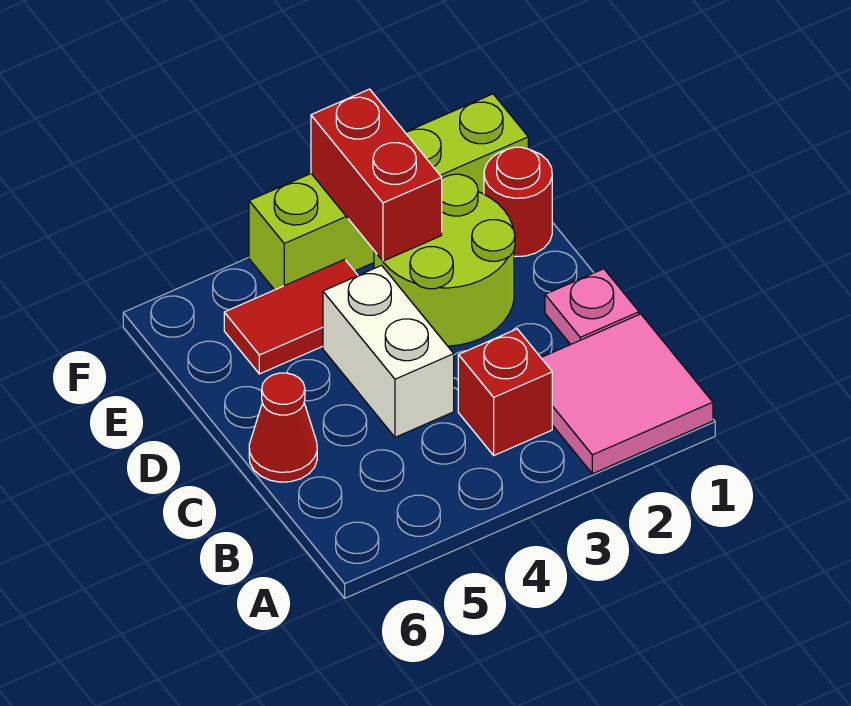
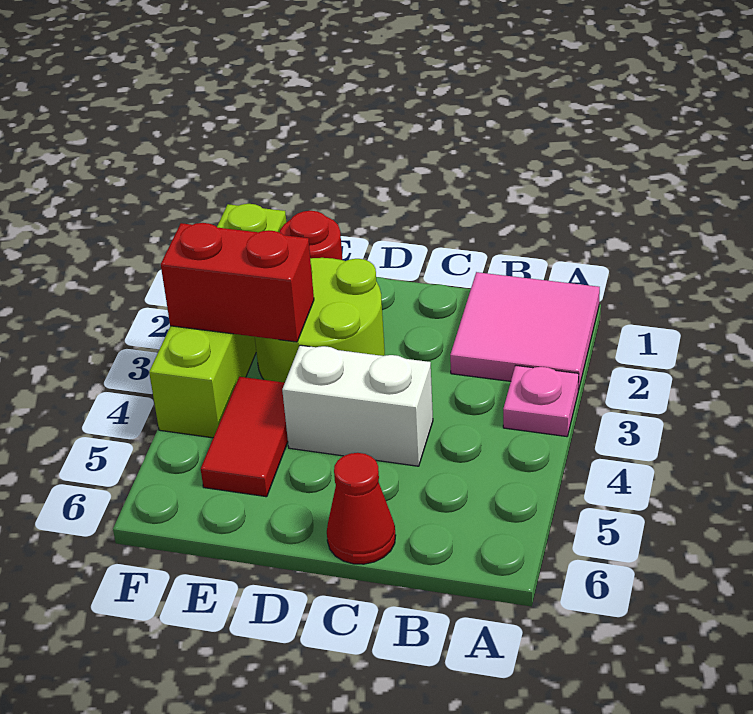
red brick B3 level 1 -> none
pink plate C1 level 1 -> pink plate A3 level 1

